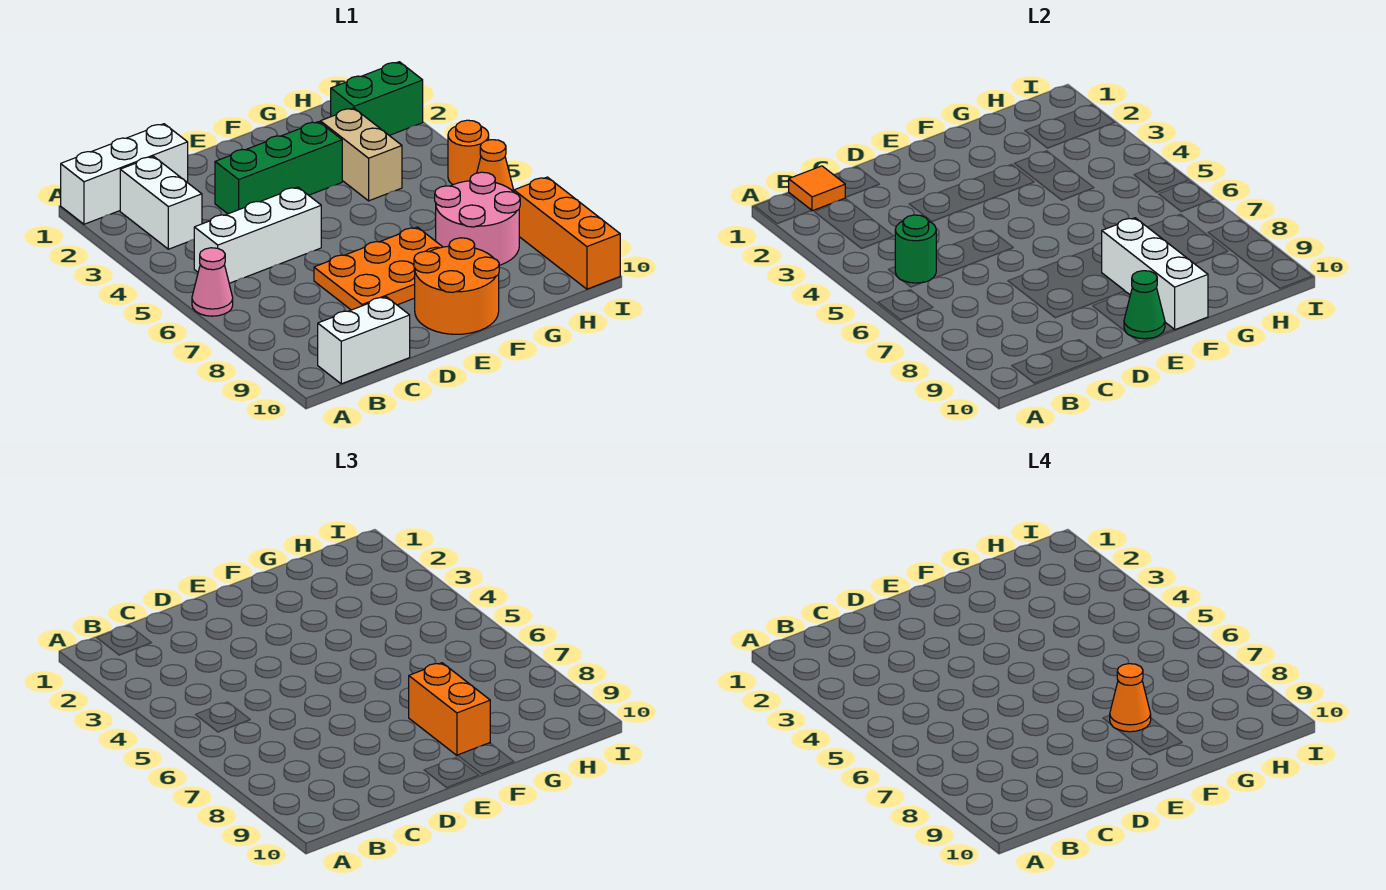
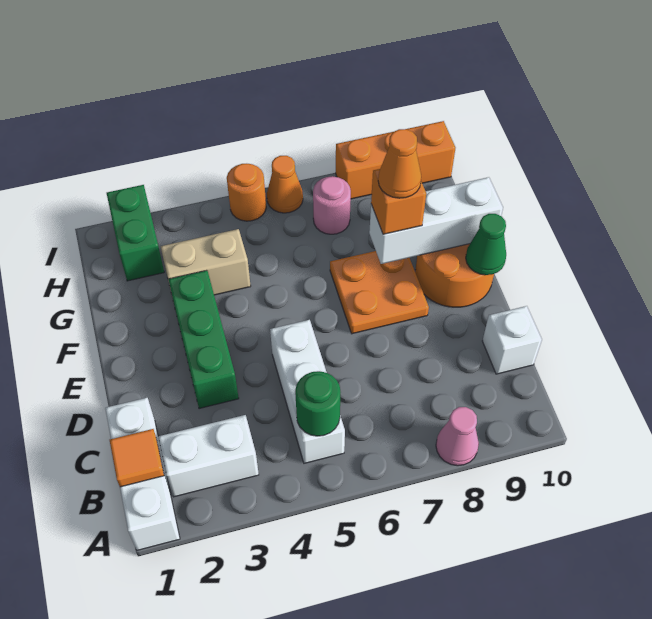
pink cone A6 level 1 -> pink cone A8 level 1
white brick B10:C10 level 1 -> white brick C10 level 1
orange plate D7:F8 level 1 -> orange plate E7:F8 level 1
orange brick F8:F9 level 3 -> orange brick F8 level 3
pink round brick G7:H8 level 1 -> pink round brick H7 level 1

